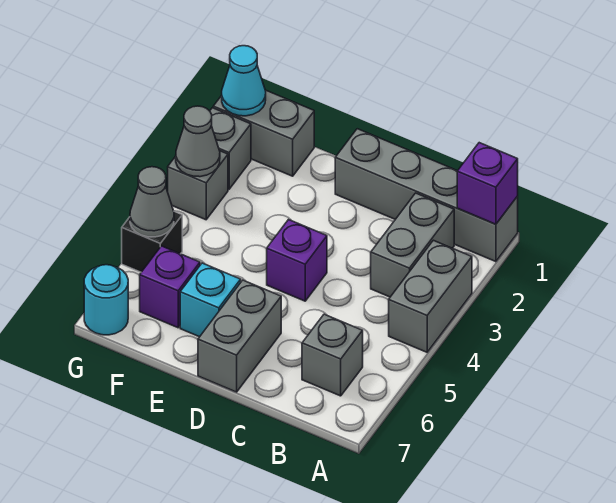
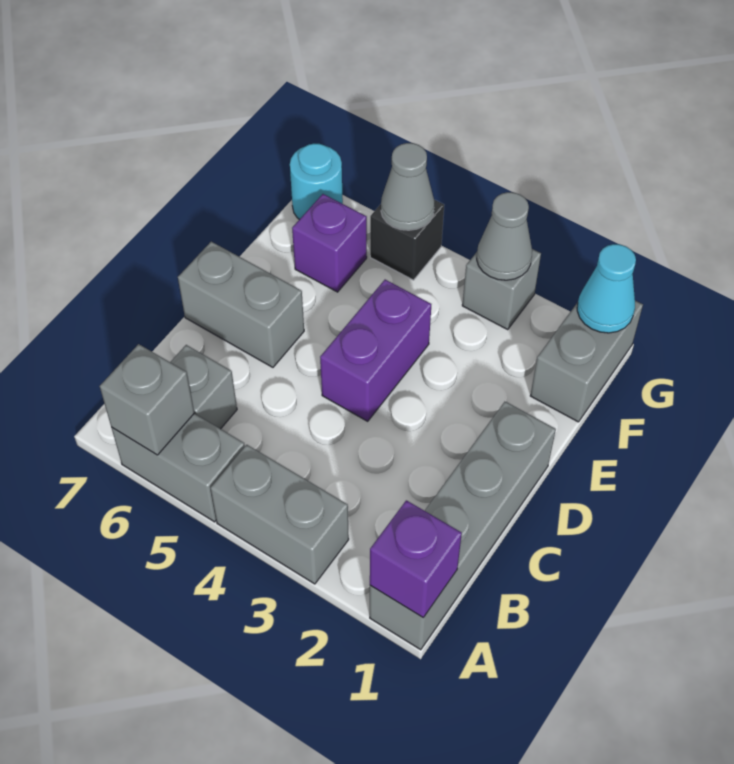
grey brick B2:B3 level 1 -> grey brick A5:A6 level 1
purple brick D4 level 1 -> purple brick D4:E4 level 1
cyan brick E6 level 1 -> none
grey brick G2 level 1 -> grey brick A6 level 2

